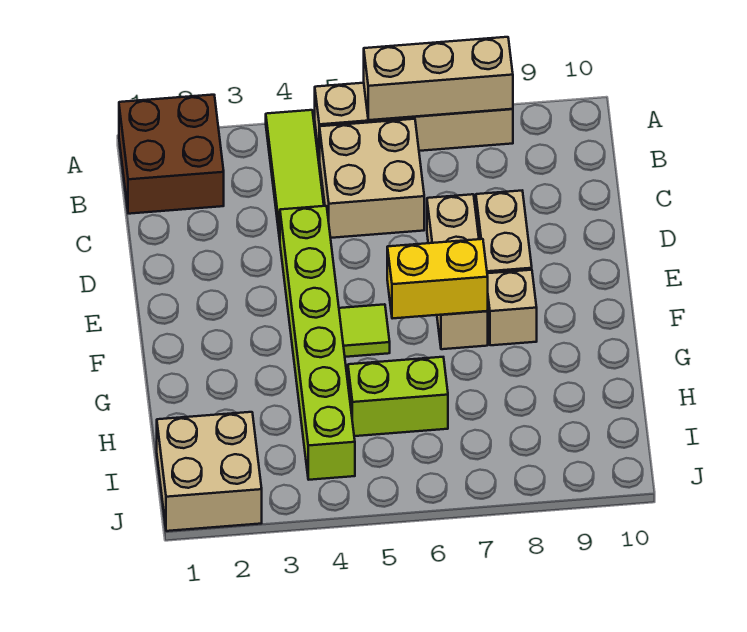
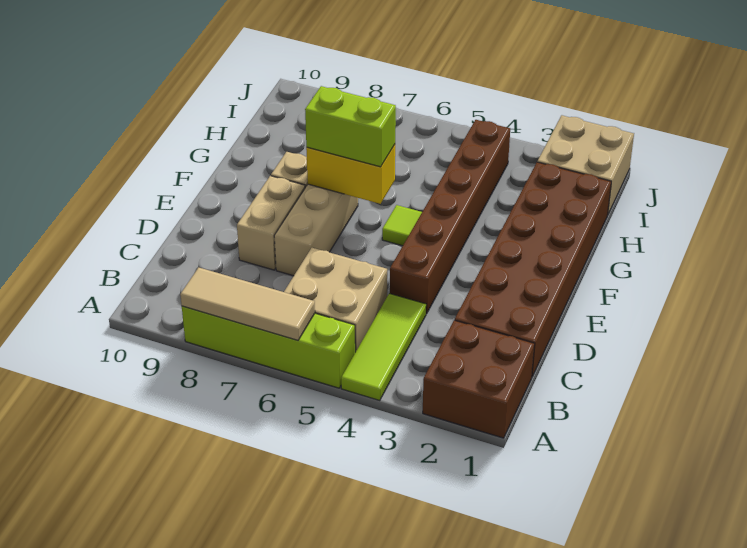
tan brick A5:A8 level 1 -> lime brick A5:A8 level 1
tan brick A6:A8 level 2 -> tan tile A6:A8 level 2
none -> brown brick C1:H2 level 1
lime brick D4:I4 level 1 -> brown brick D4:I4 level 1
lime brick H5:H6 level 1 -> lime brick F6:F7 level 3

